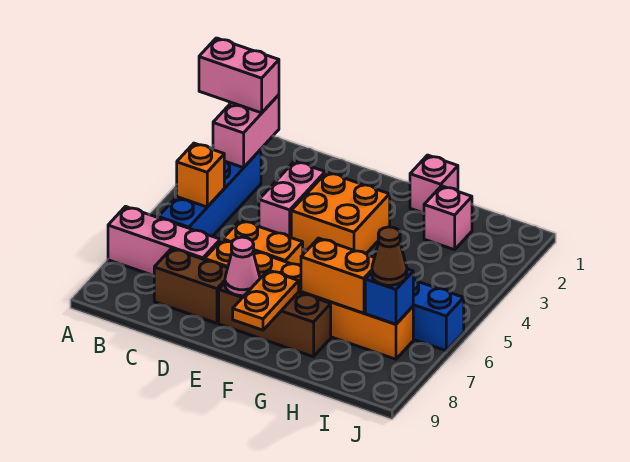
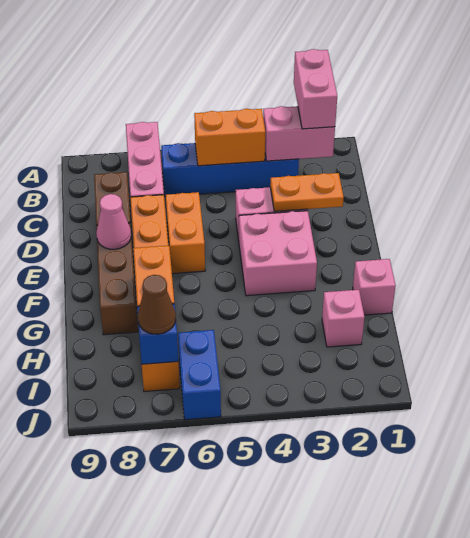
orange brick B5 level 2 -> orange brick B4:B5 level 2
orange brick E3:F4 level 1 -> pink brick E3:F4 level 1
orange plate F8:F9 level 2 -> orange plate D2:D3 level 2

